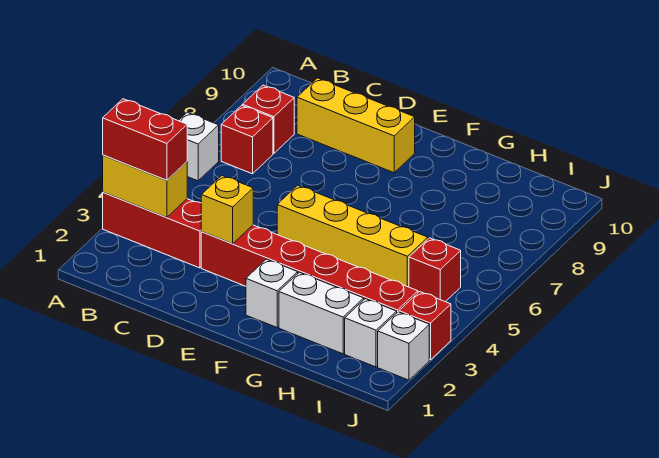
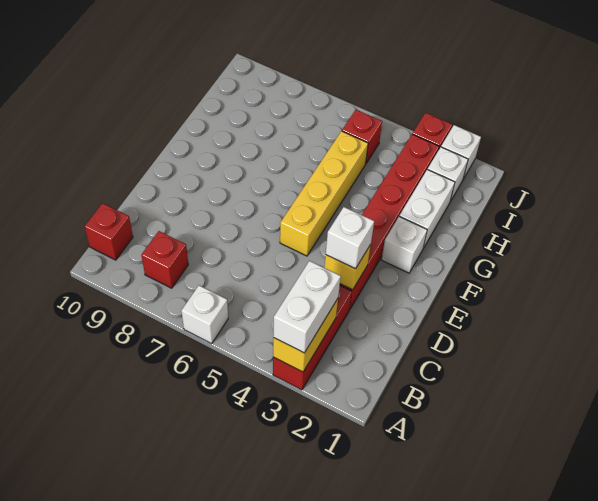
red brick A3:B3 level 3 -> white brick A3:B3 level 3
red brick B7 level 1 -> red brick B10 level 1
yellow brick C9:E9 level 1 -> none
none -> white brick D3 level 3

